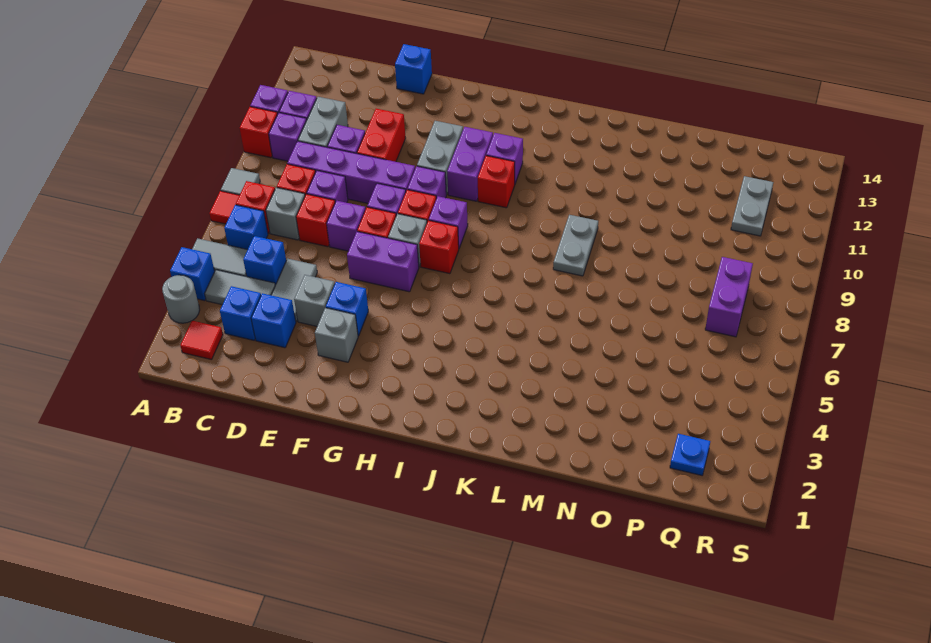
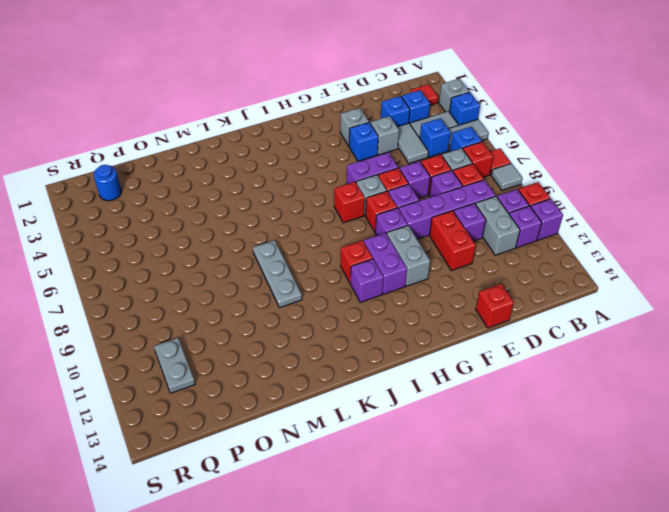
grey round brick A3 level 1 -> grey brick A3 level 1
blue brick E14 level 1 -> red brick E14 level 1
purple brick H8 level 1 -> none
grey plate L8:L9 level 1 -> grey plate L8:L10 level 1
blue plate Q2 level 1 -> blue round brick Q2 level 1
purple brick Q7:Q8 level 1 -> none

